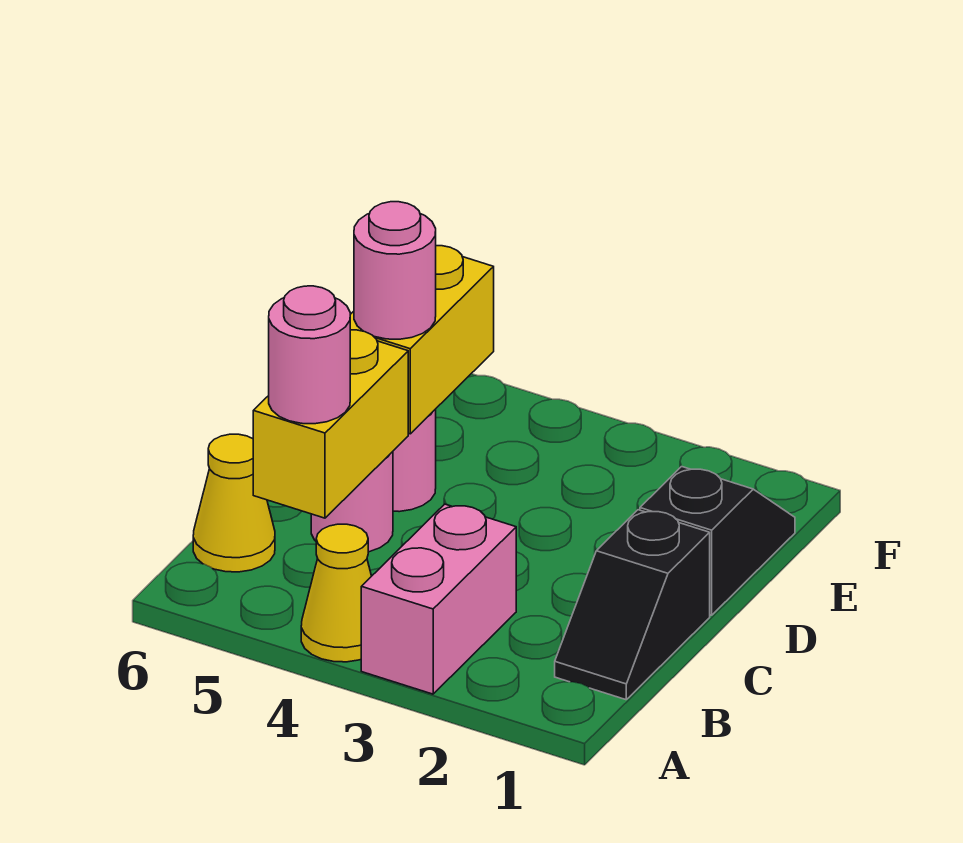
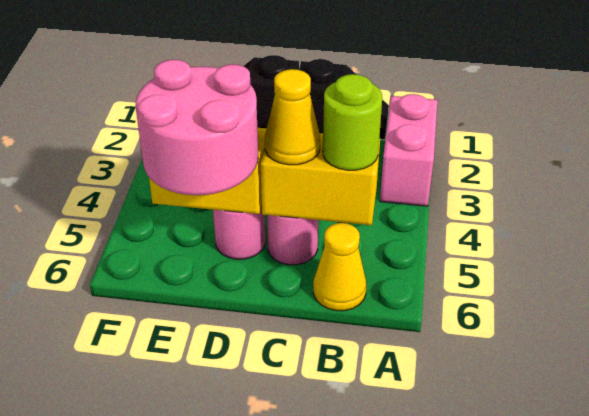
pink brick A3:B3 level 1 -> pink brick A2:A3 level 1
yellow cone A4 level 1 -> yellow cone C5 level 3
pink round brick B5 level 3 -> lime round brick B5 level 3
pink round brick D5 level 3 -> pink round brick D5:E6 level 3

